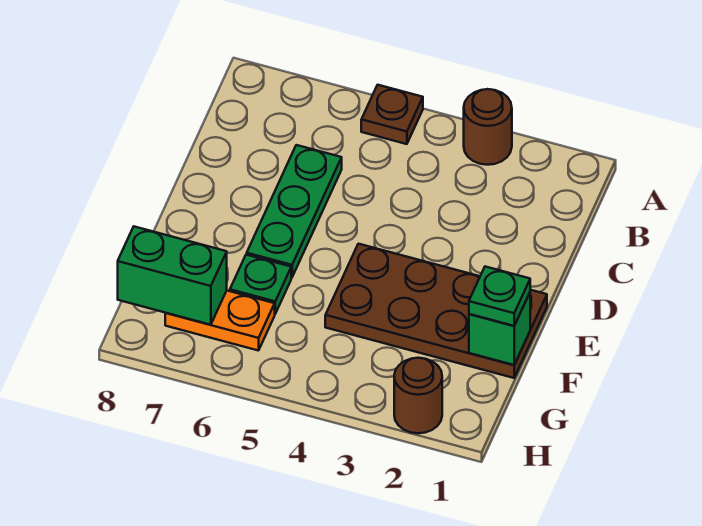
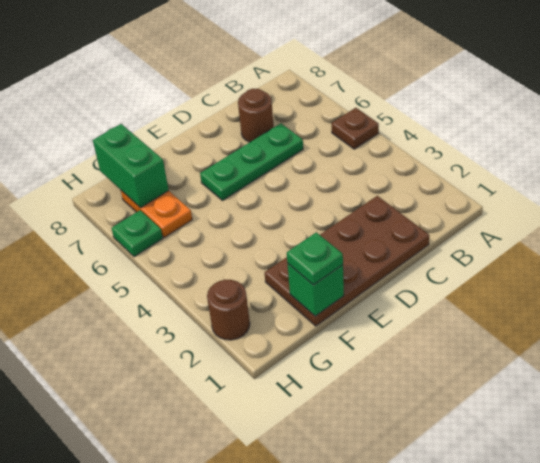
brown round brick A3 level 1 -> brown round brick C7 level 1
brown plate E1:F4 level 1 -> brown plate C1:F2 level 1
green plate F6 level 1 -> green plate H6 level 1

